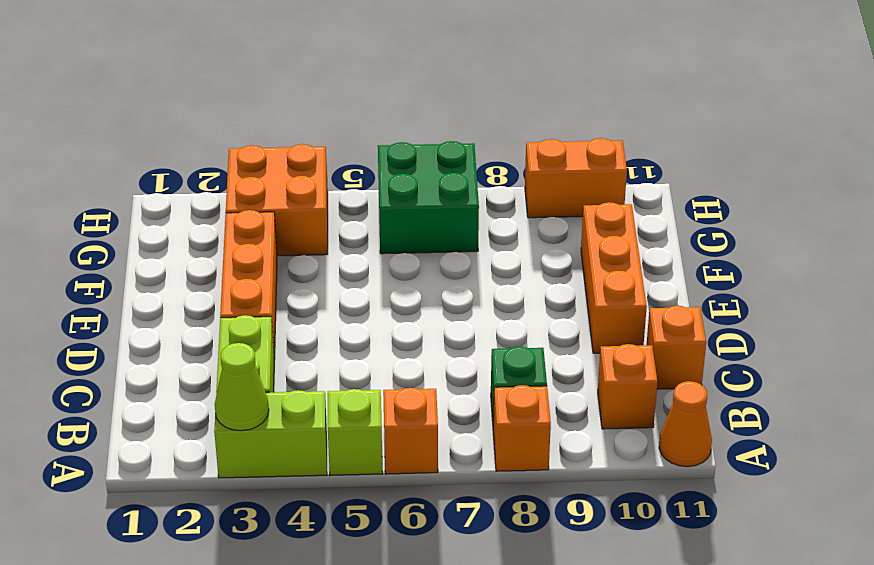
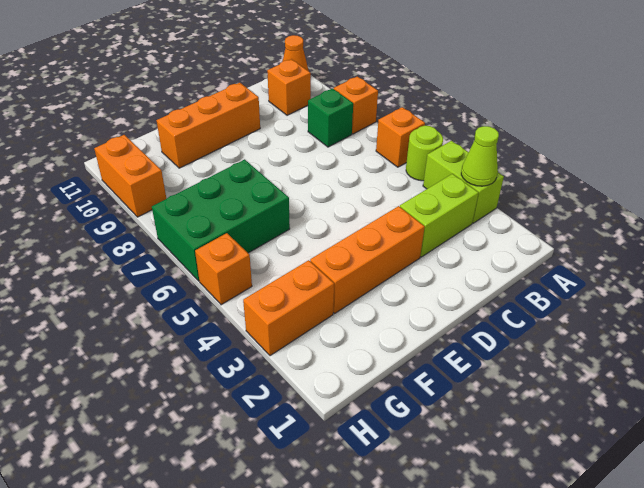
lime brick A5 level 1 -> lime round brick A5 level 1
orange brick C11 level 1 -> orange brick H5 level 1
orange brick G3:H4 level 1 -> orange brick G3:H3 level 1
green brick G6:H7 level 1 -> green brick F6:H7 level 1

